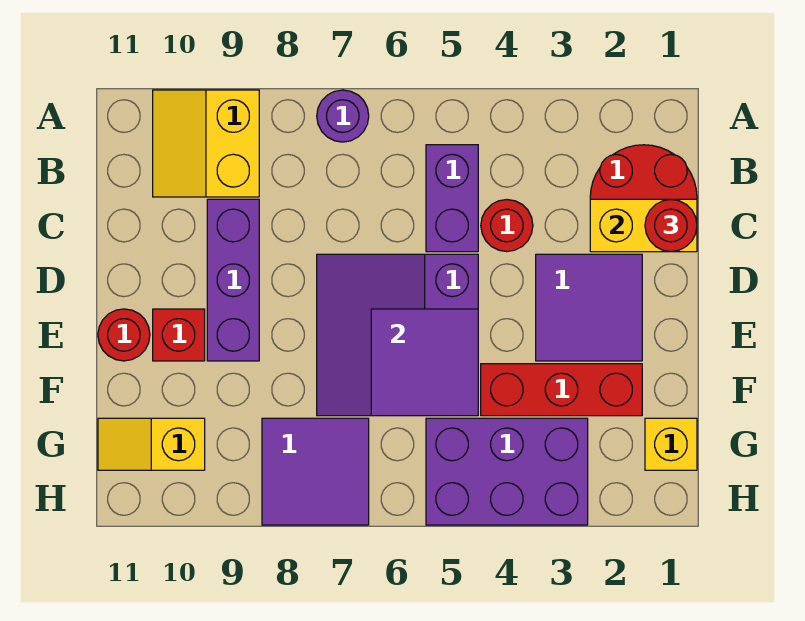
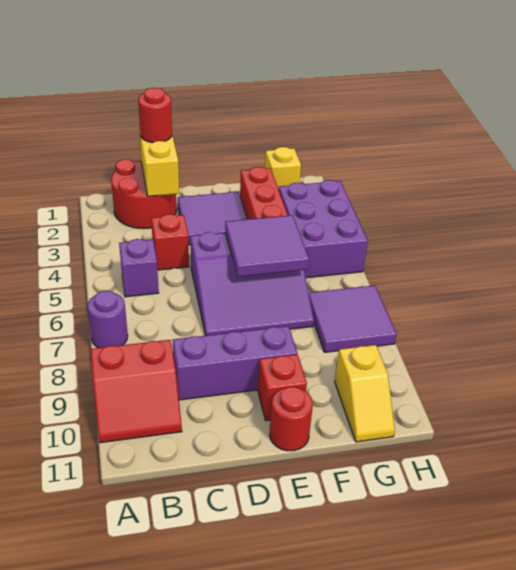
yellow slope A9:B10 level 1 top 9 -> red slope A9:B10 level 1 top 9
purple brick B5:C5 level 1 -> purple brick B5 level 1
red round brick C4 level 1 -> red brick C4 level 1

